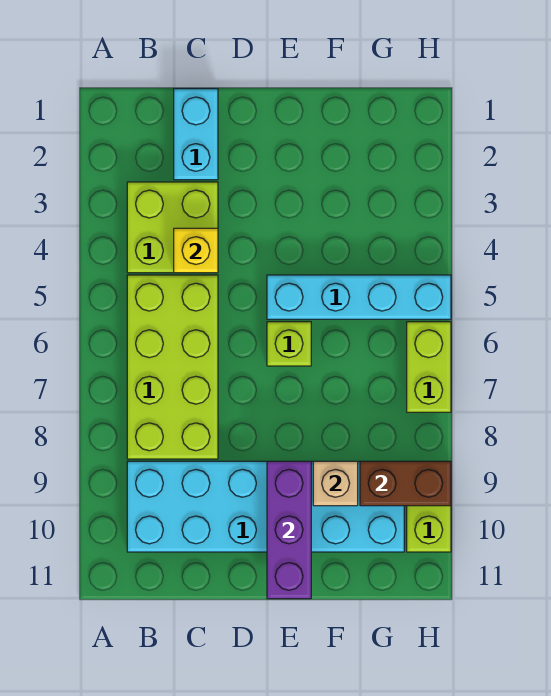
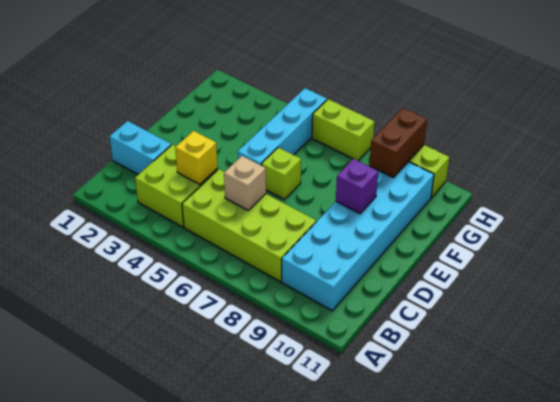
purple brick E9:E11 level 2 -> purple brick E9 level 2
tan brick F9 level 2 -> tan brick C6 level 2

